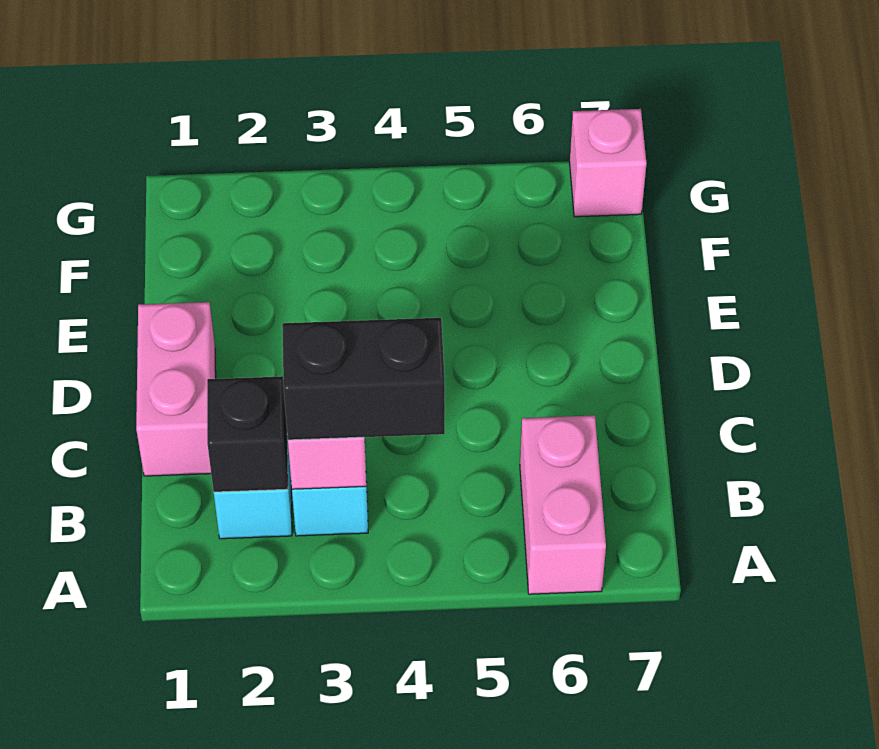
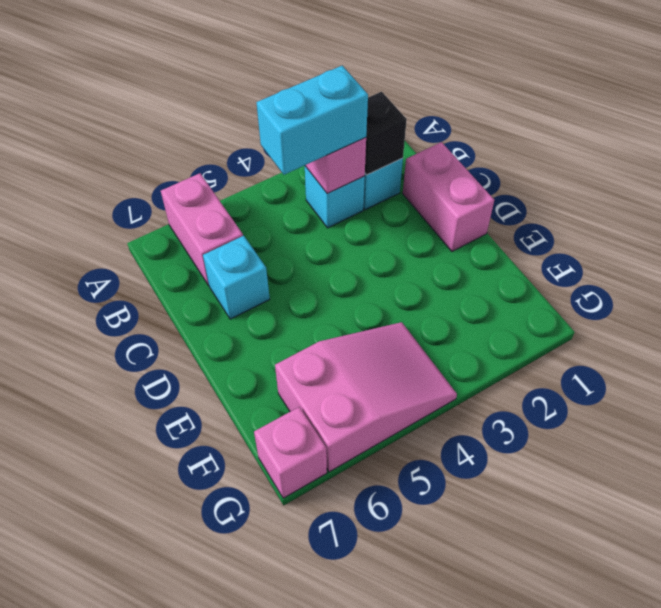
black brick B3:B4 level 3 -> cyan brick B3:B4 level 3
none -> cyan brick C6 level 1
none -> pink slope F4:G6 level 1 top 6

